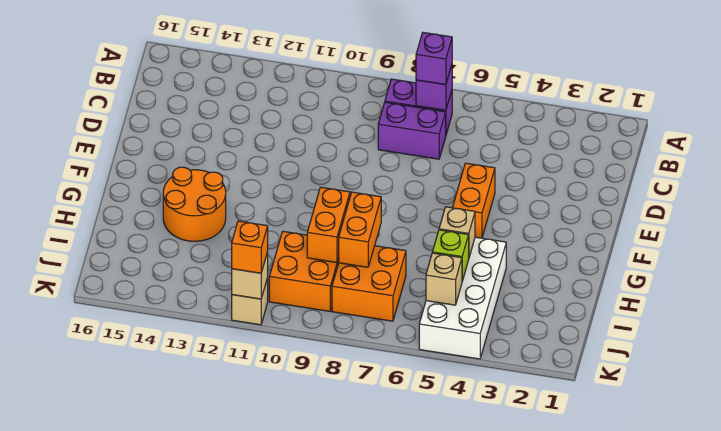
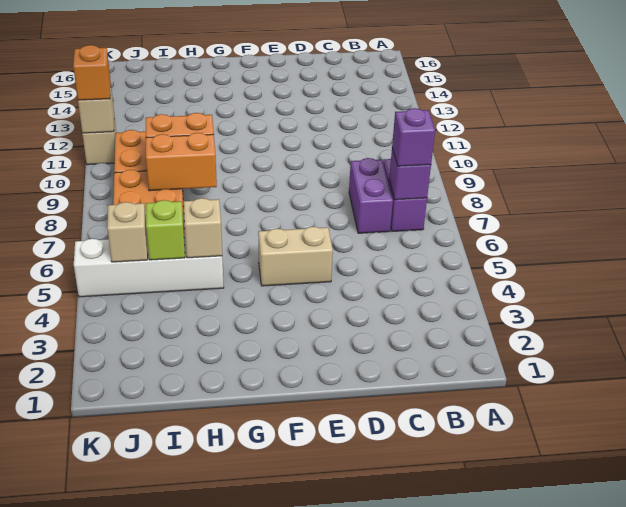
orange brick E5:F5 level 1 -> tan brick E5:F5 level 1
orange round brick G13:H14 level 1 -> none
white brick H4:K5 level 1 -> white brick H5:K5 level 1

